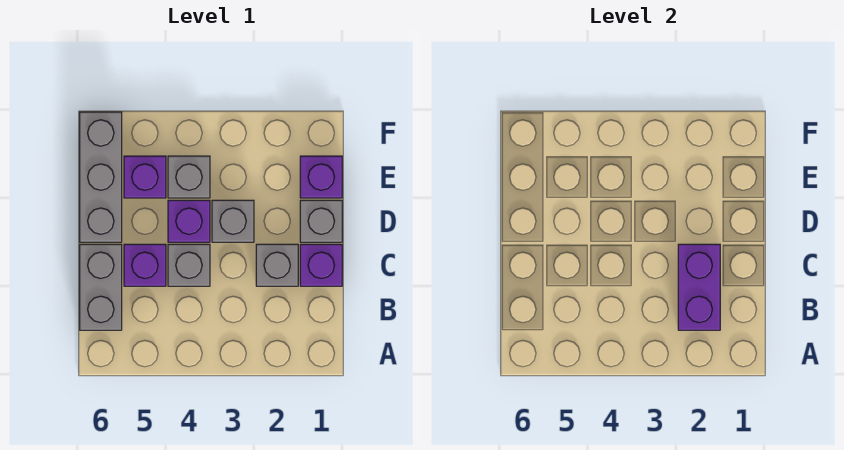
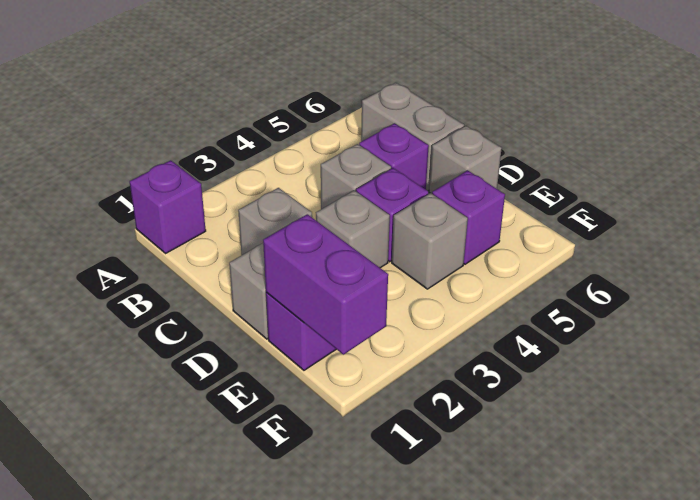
purple brick B2:C2 level 2 -> purple brick E1:F1 level 2
purple brick C1 level 1 -> purple brick A1 level 1
grey brick D6:F6 level 1 -> grey brick D6 level 1

